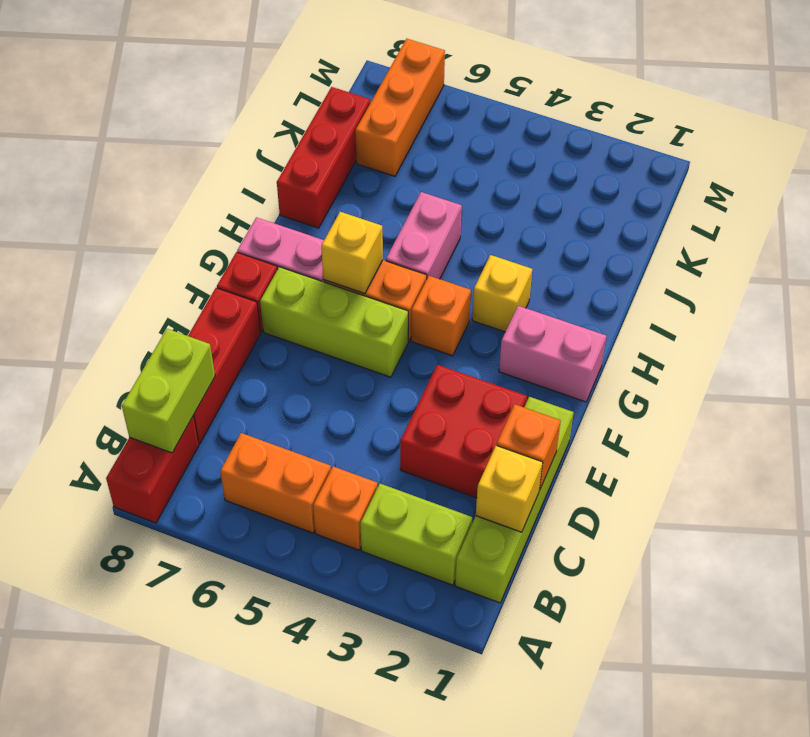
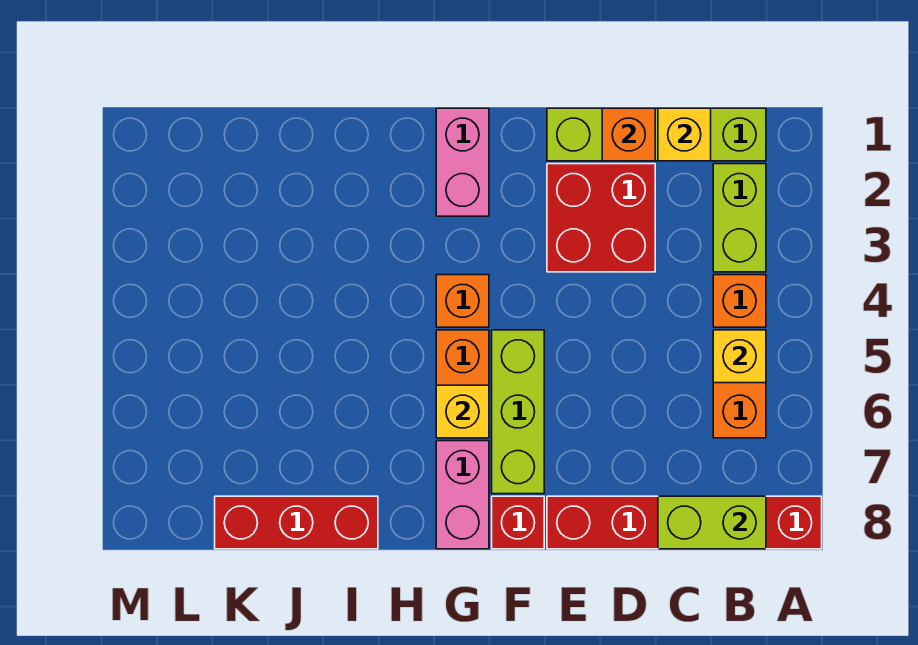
yellow brick H3 level 1 -> yellow brick B5 level 2
pink brick H5:I5 level 1 -> none
orange brick K7:M7 level 1 -> none

